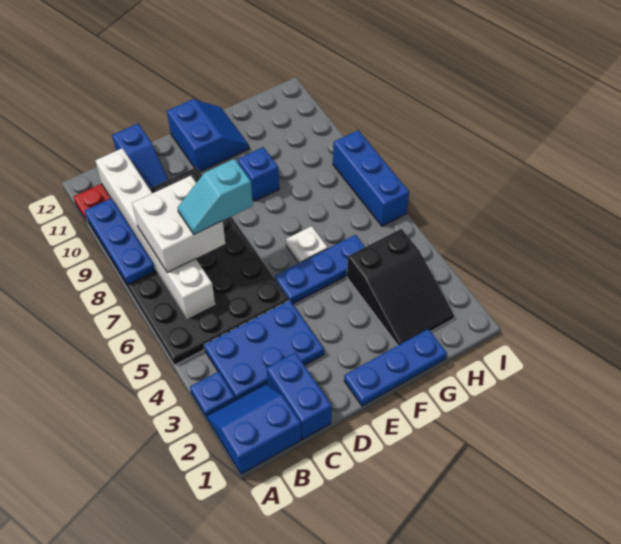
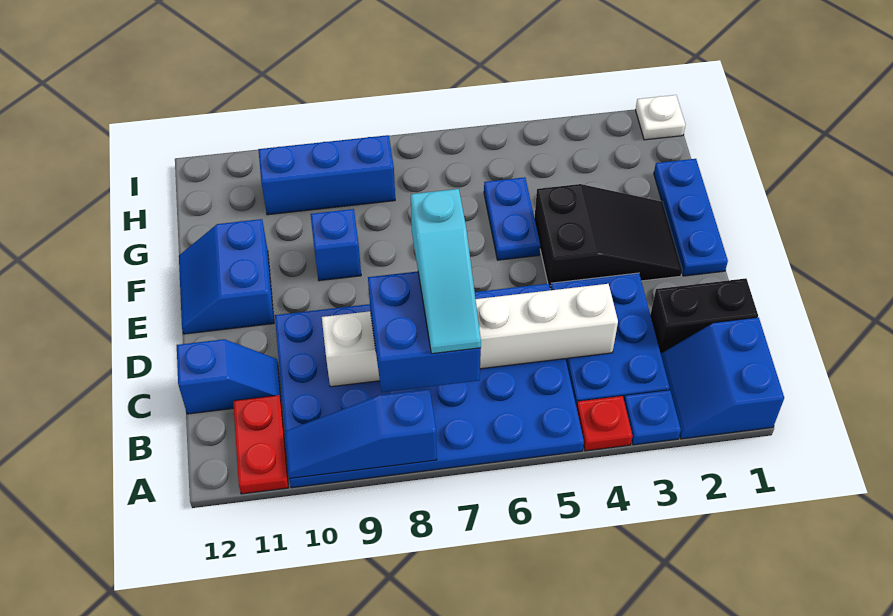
none -> red plate A4 level 1
black plate A5:D10 level 1 -> blue plate A5:D10 level 1
blue plate A8:A10 level 2 -> blue slope A8:A10 level 2 top 8
white brick B6:B11 level 2 -> white brick C4:C9 level 2
white brick B7:C8 level 3 -> blue brick B7:C8 level 3
blue brick C1:C2 level 1 -> black brick C1:C2 level 1
cyan slope C7:D7 level 4 top D -> cyan slope B7:D7 level 4 top D
blue plate E5:G5 level 1 -> blue plate F5:G5 level 1
blue slope E11:F12 level 1 top E -> blue slope E11:F12 level 1 top 11
white plate F6 level 1 -> white plate I1 level 1
black slope G2:H4 level 1 top 4 -> black slope E2:F4 level 1 top 4
blue brick I6:I8 level 1 -> blue brick H8:H10 level 1

